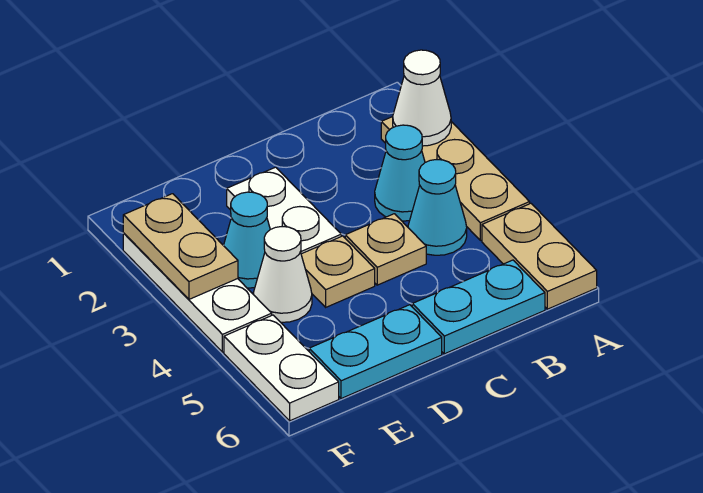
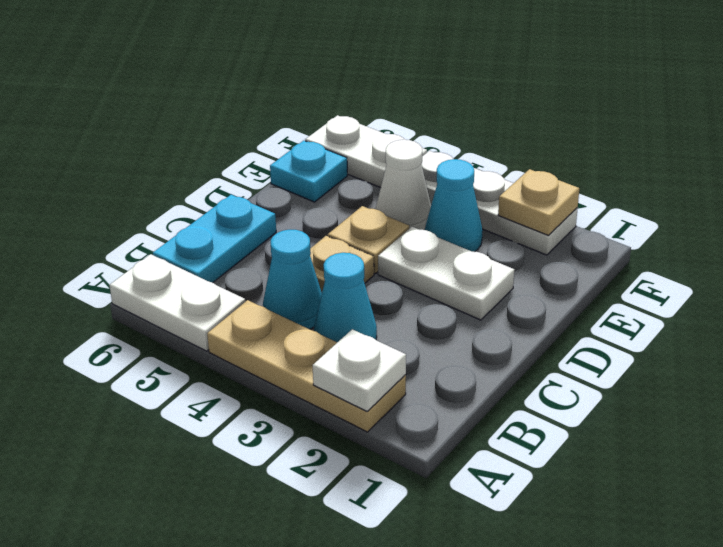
white cone A2 level 2 -> white plate A2 level 2
tan plate A5:A6 level 1 -> white plate A5:A6 level 1
cyan plate D6:E6 level 1 -> cyan plate E6 level 1
tan plate F2:F3 level 2 -> tan plate F2 level 2

